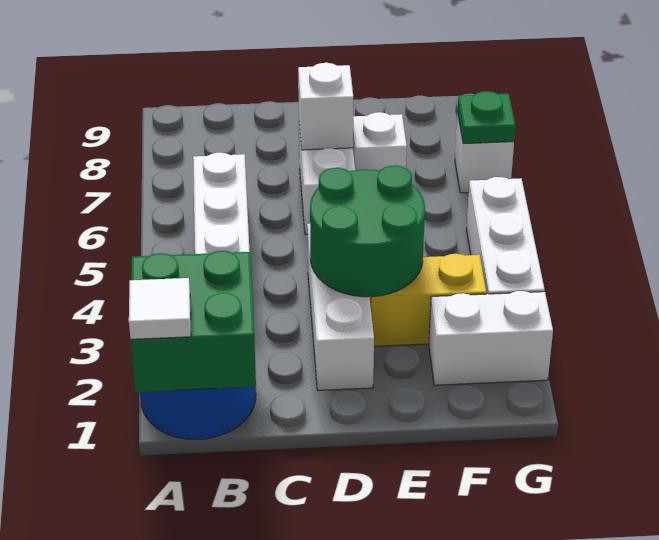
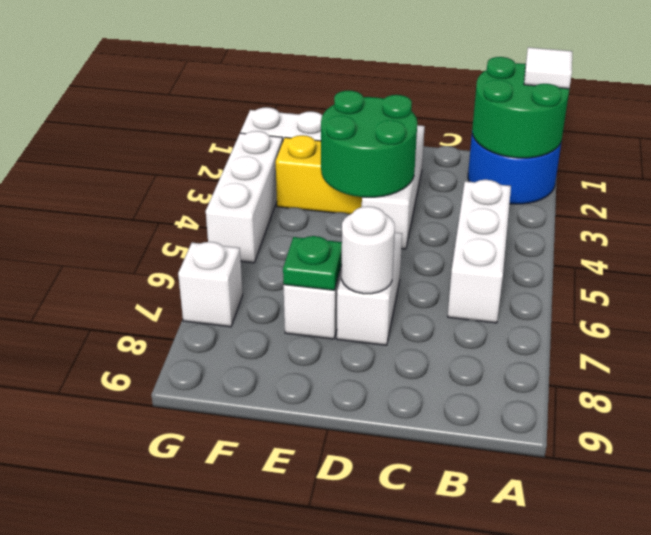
green brick A1:B2 level 2 -> green round brick A1:B2 level 2
white brick D7 level 2 -> white round brick D7 level 2
green plate G7 level 2 -> green plate E7 level 2

